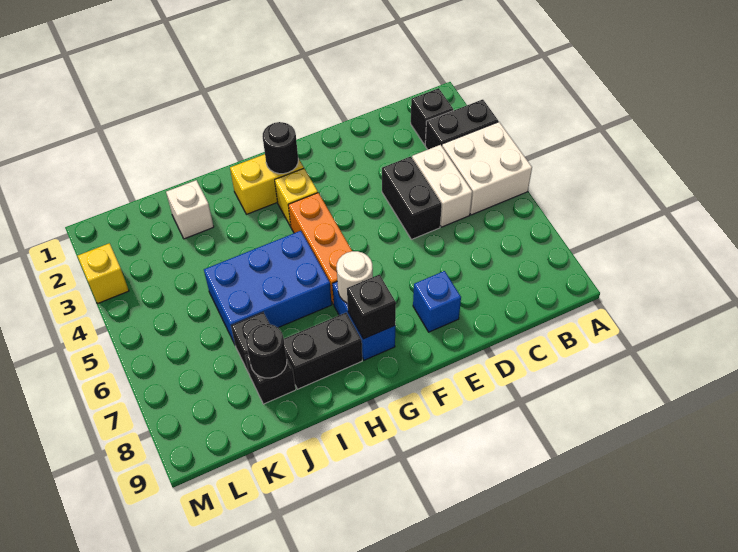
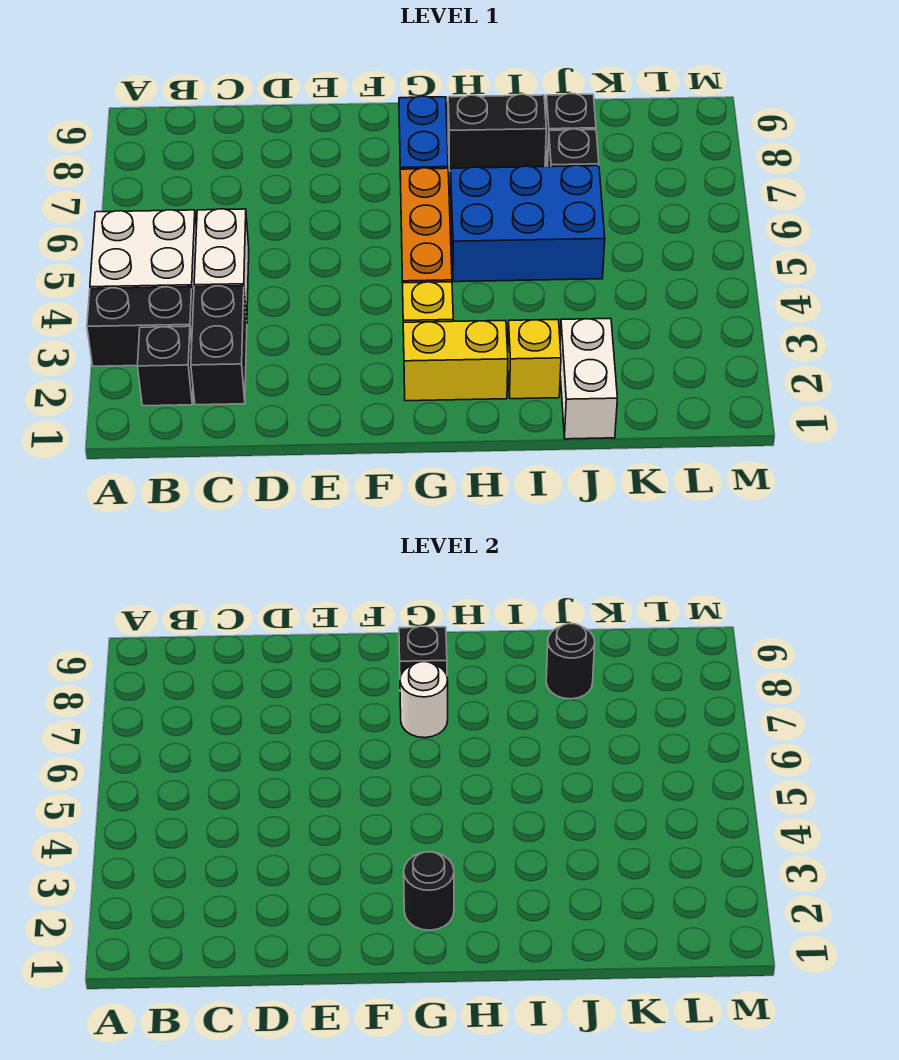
black brick D4:D5 level 1 -> black brick C2:C3 level 1
blue brick E8 level 1 -> none
white brick J2 level 1 -> white brick J1:J2 level 1
yellow brick M3 level 1 -> yellow brick I2 level 1

